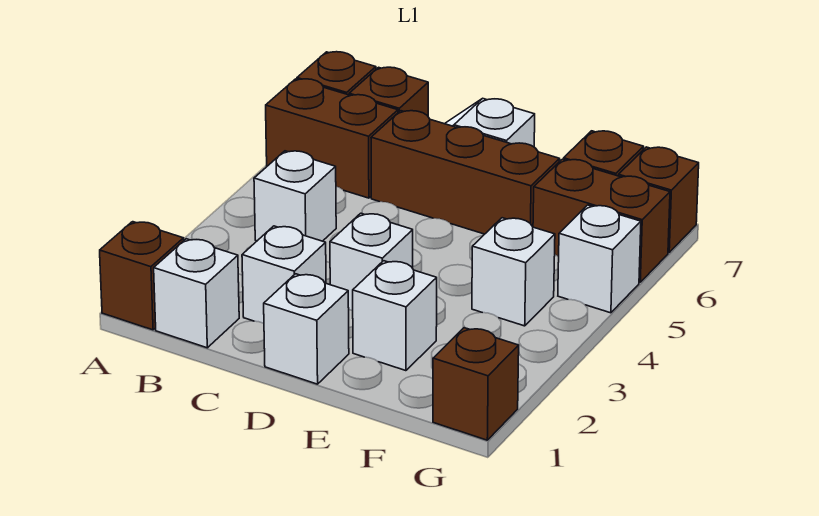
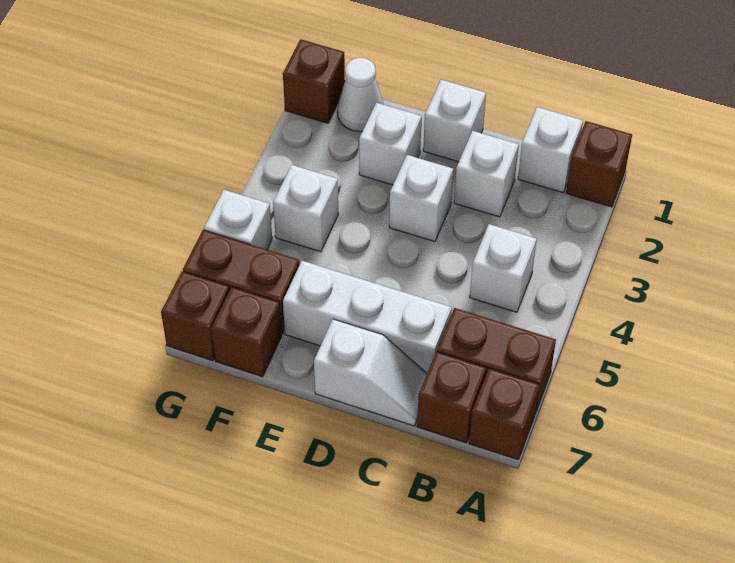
brown brick C6:E6 level 1 -> white brick C6:E6 level 1
none -> white cone F1 level 1

